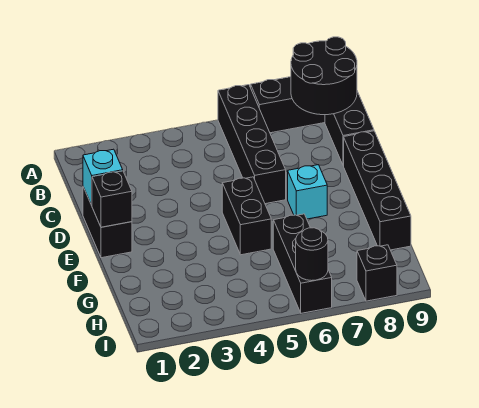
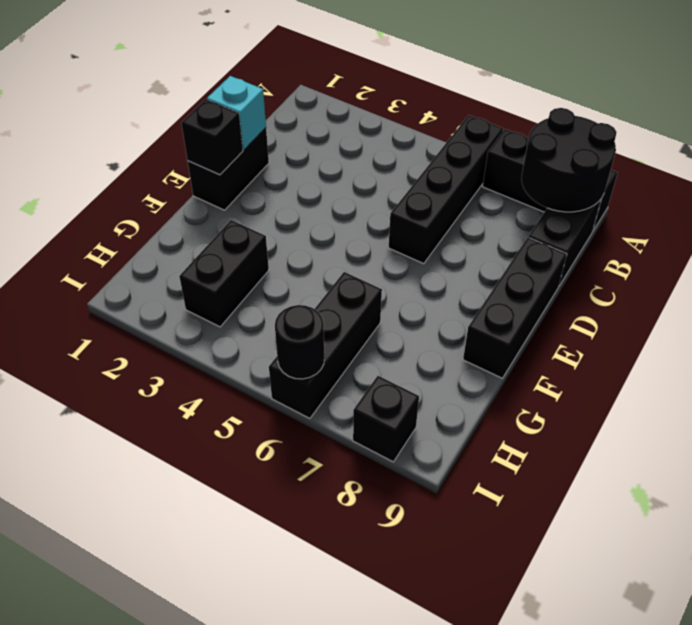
black brick D9:G9 level 1 -> black brick D9:F9 level 1
black brick E5:F5 level 1 -> black brick G3:H3 level 1
cyan brick E7 level 1 -> none

